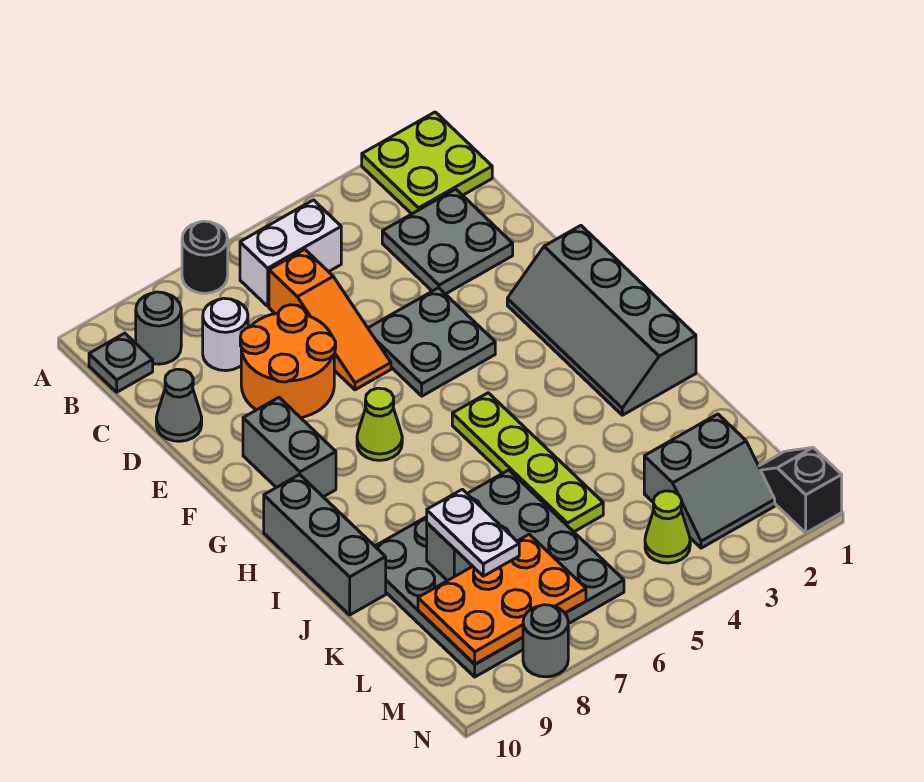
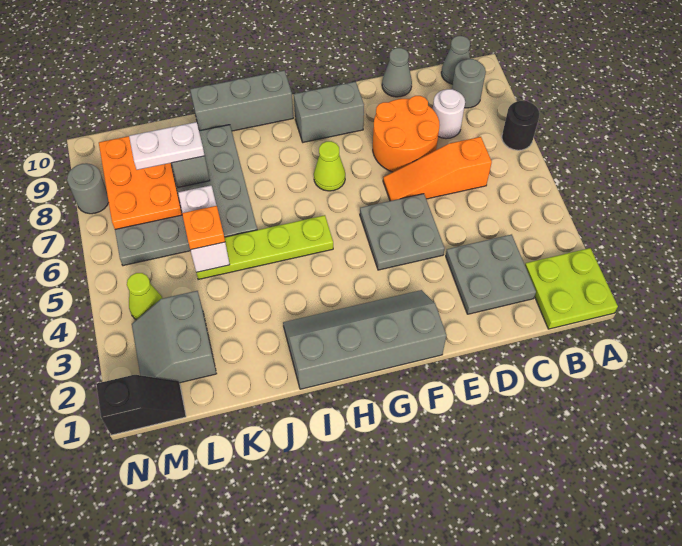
white brick B5:B6 level 1 -> white brick K5:K6 level 2
grey plate B10 level 1 -> grey cone B10 level 1
none -> orange plate K5 level 3

